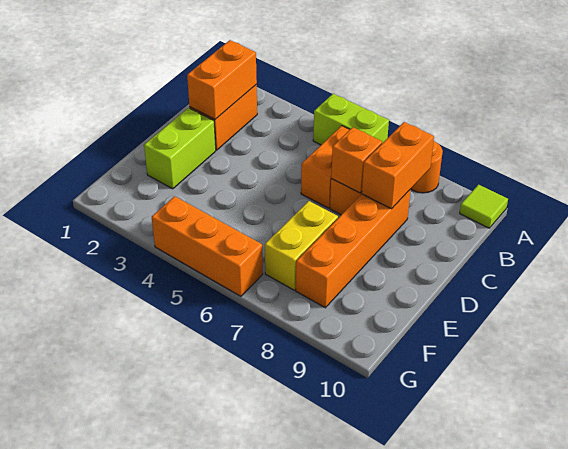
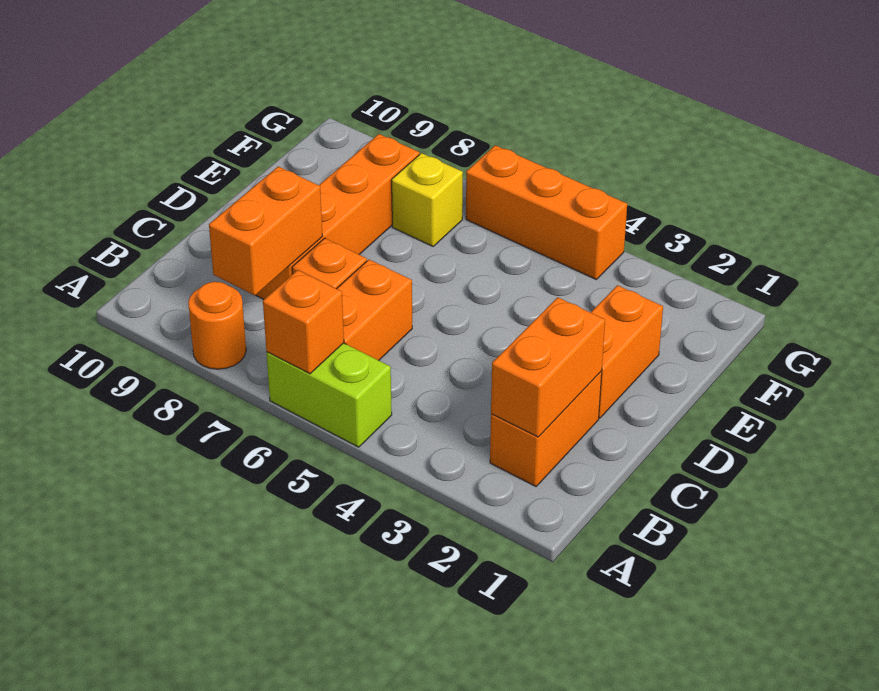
lime tile A10 level 1 -> none
orange brick C7 level 2 -> orange brick A6 level 2
lime brick D2:E2 level 1 -> orange brick D2:E2 level 1
yellow brick E7:F7 level 1 -> yellow brick F7 level 1

